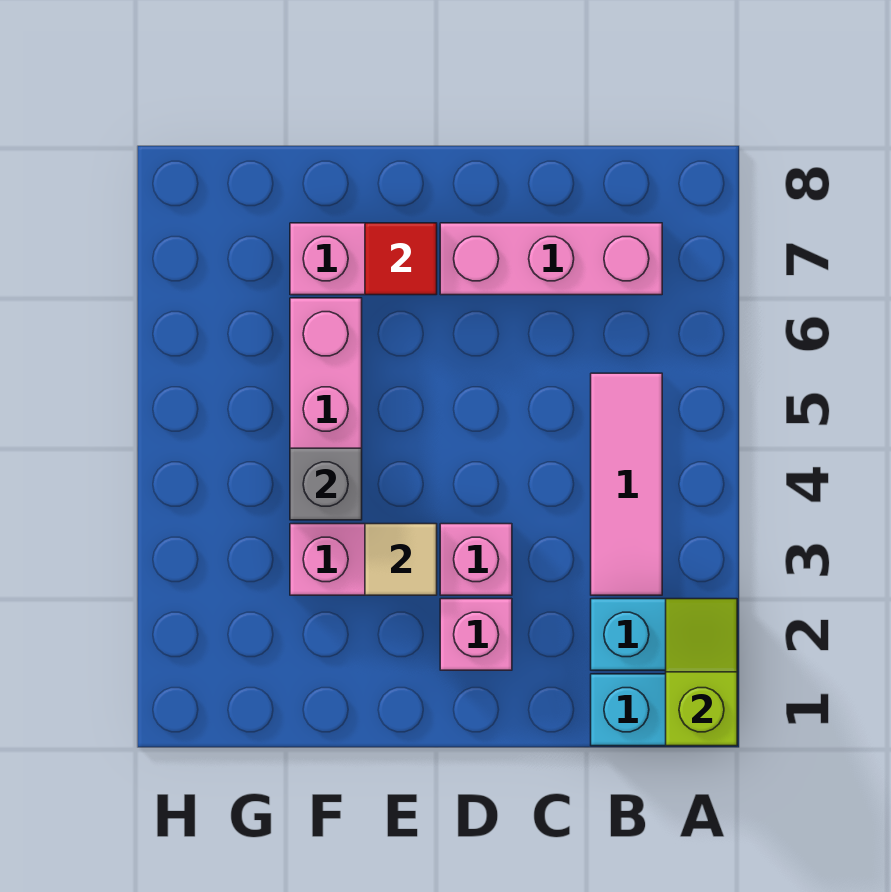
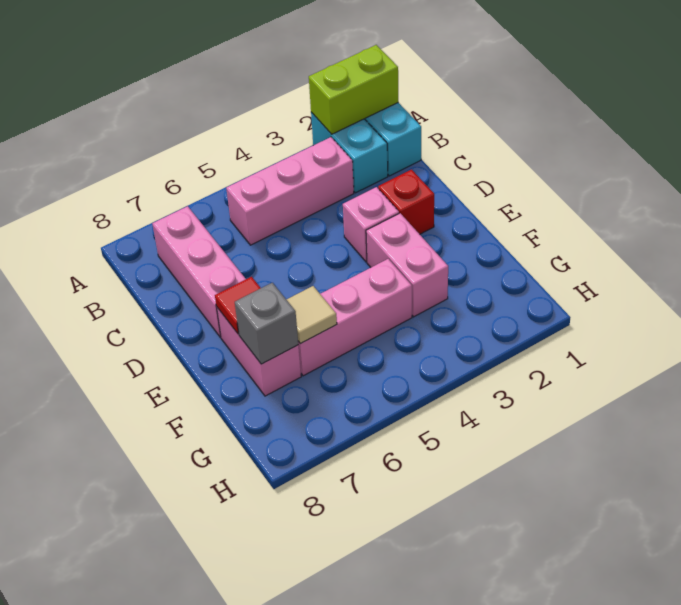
lime slope A1:A2 level 2 top 1 -> lime brick A1:A2 level 2
pink tile B3:B5 level 1 -> pink brick B3:B5 level 1
pink brick D2 level 1 -> red brick D2 level 1
tan tile E3 level 2 -> tan tile F6 level 2
grey brick F4 level 2 -> grey brick F7 level 2

